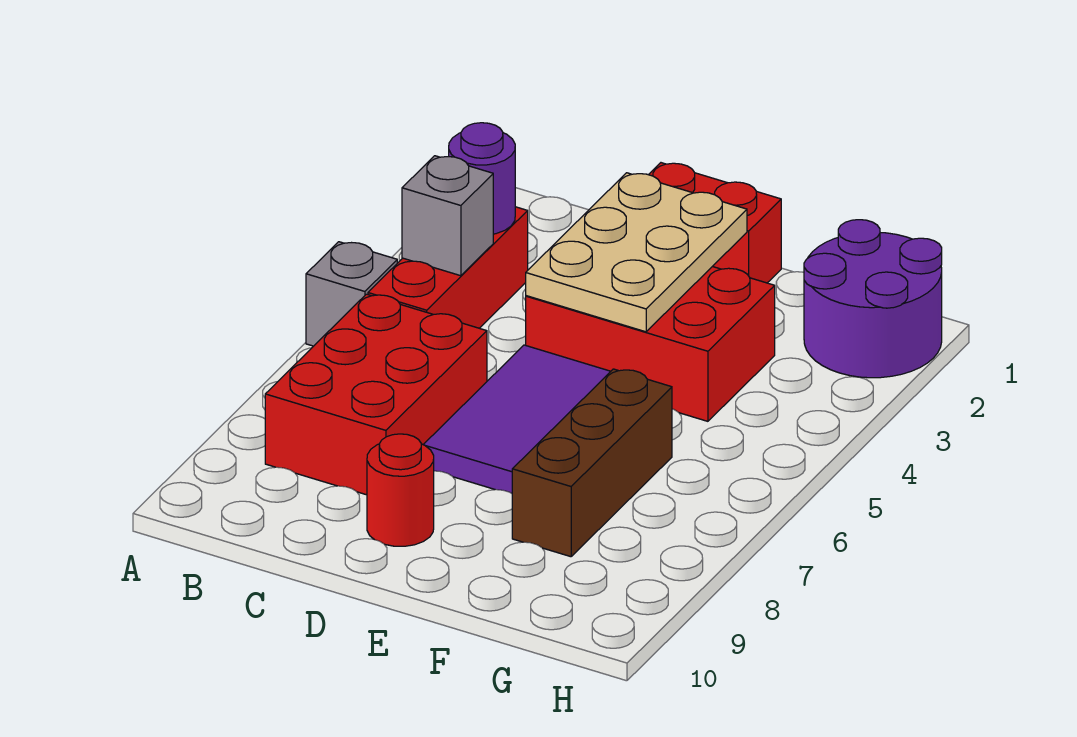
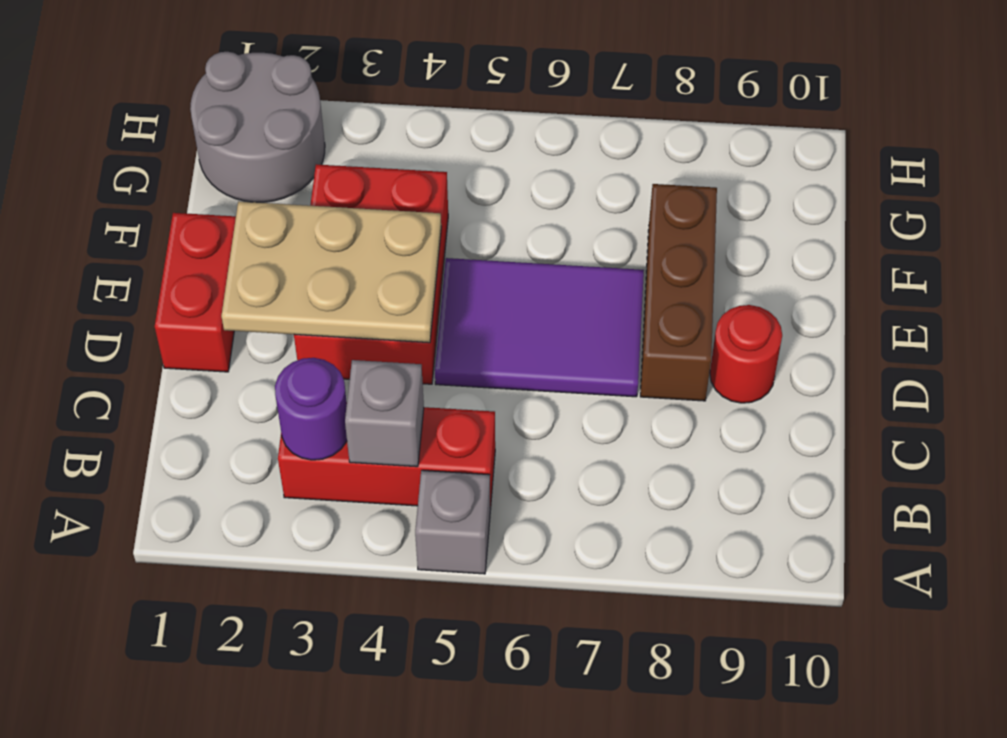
red brick B6:C8 level 1 -> none
brown brick F6:F8 level 1 -> brown brick D8:F8 level 1
purple round brick G1:H2 level 1 -> grey round brick G1:H2 level 1

